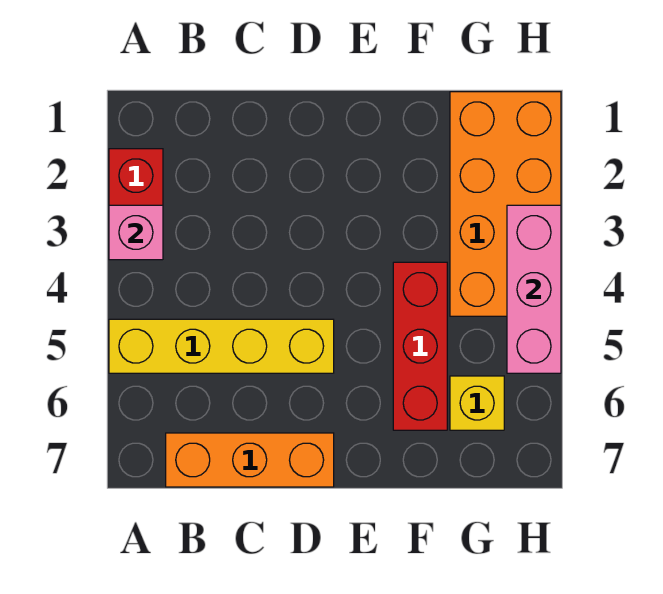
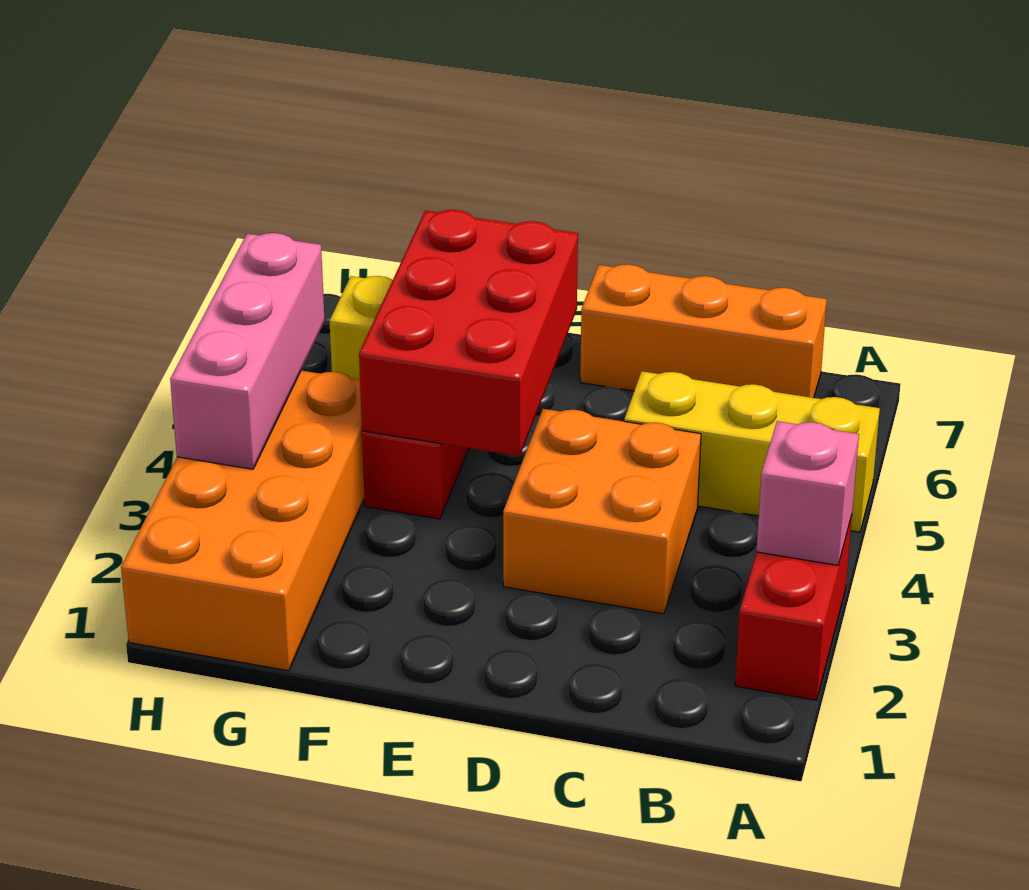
yellow brick A5:D5 level 1 -> yellow brick A5:C5 level 1
none -> orange brick C3:D4 level 1
none -> red brick E4:F6 level 2

